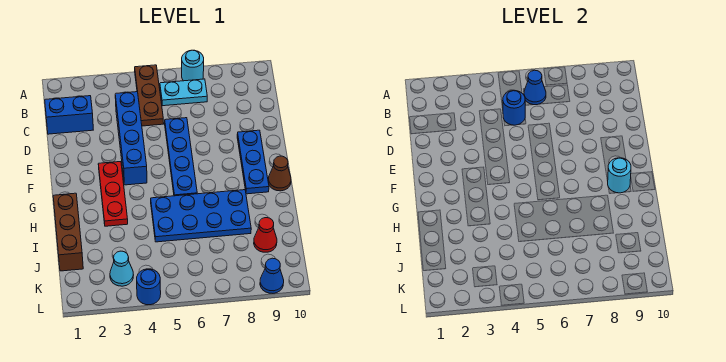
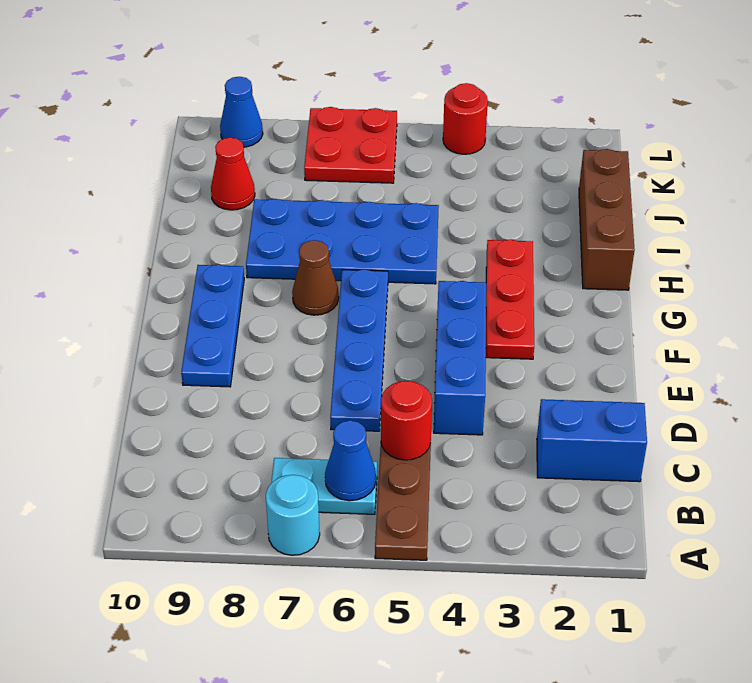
blue brick C4:F4 level 1 -> blue brick D4:F4 level 1
blue round brick C5 level 2 -> red round brick C5 level 2
cyan round brick G9 level 2 -> none
brown cone G10 level 1 -> brown cone G7 level 1
cyan cone K3 level 1 -> none
none -> red plate K6:L7 level 1
blue round brick L4 level 1 -> red round brick L4 level 1

